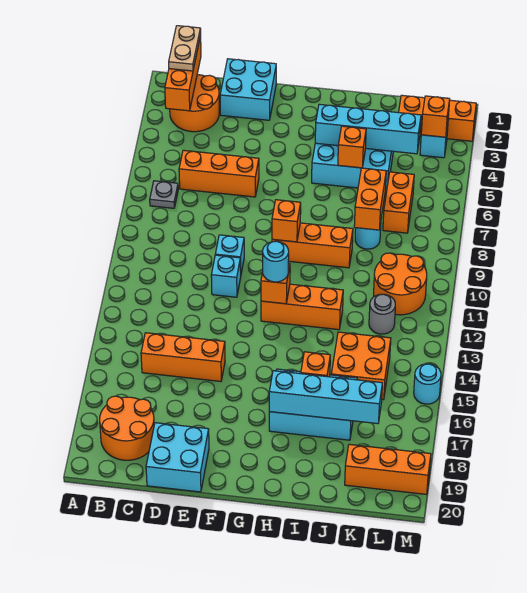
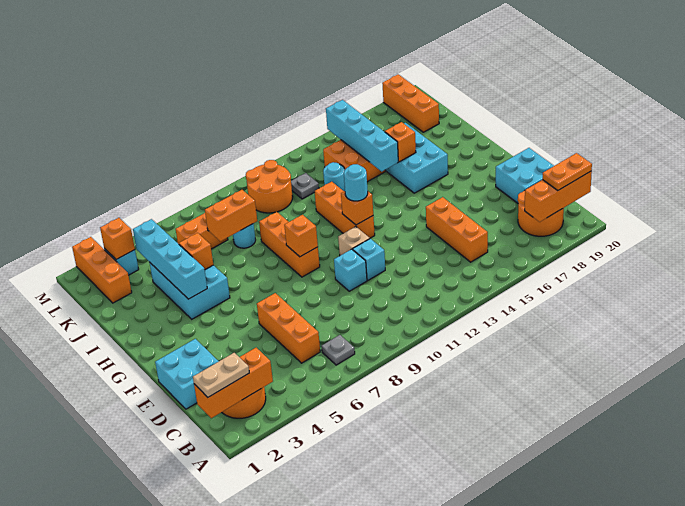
none -> orange brick B18:B20 level 2
none -> orange plate B19:B20 level 3
none -> tan brick F11 level 1
cyan brick H17:K17 level 2 -> cyan brick I15:L15 level 2
grey round brick K12 level 1 -> grey plate K12 level 1
cyan round brick M15 level 1 -> cyan round brick J13 level 1

